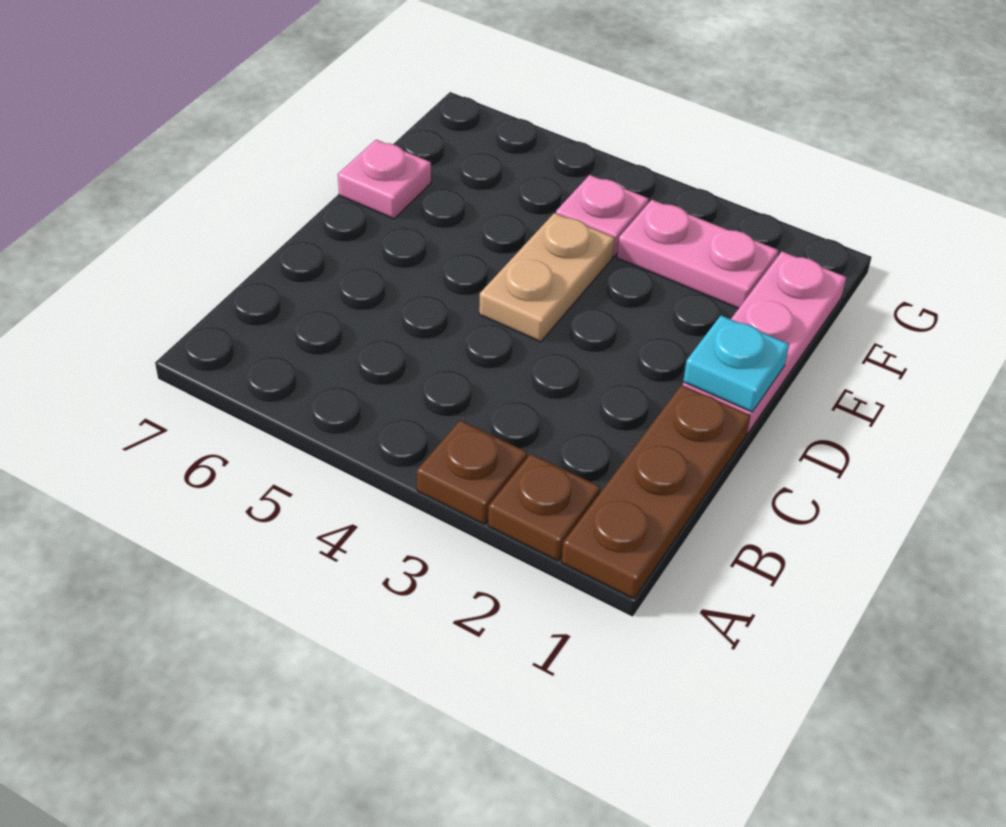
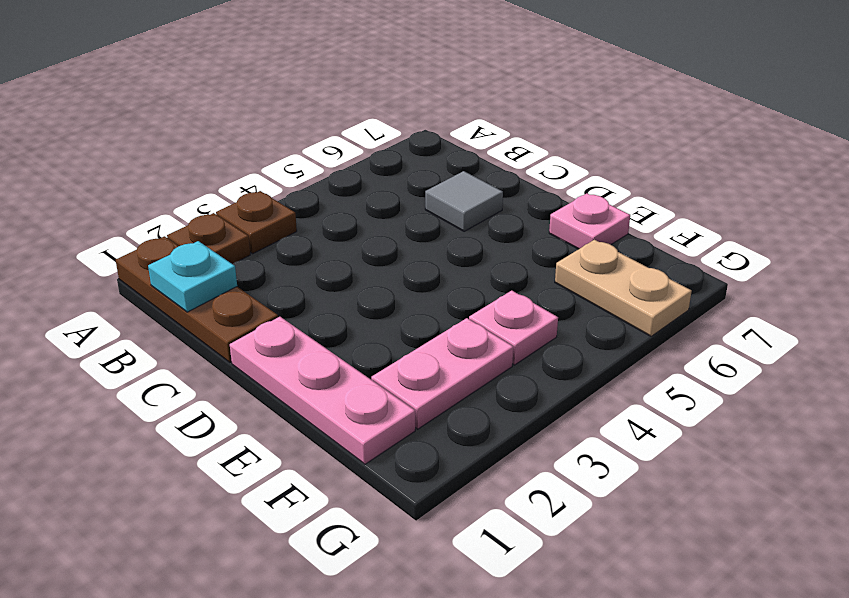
none -> grey tile C6 level 1
cyan plate D1 level 2 -> cyan plate B1 level 2
tan plate D4:E4 level 1 -> tan plate F6:G6 level 1

